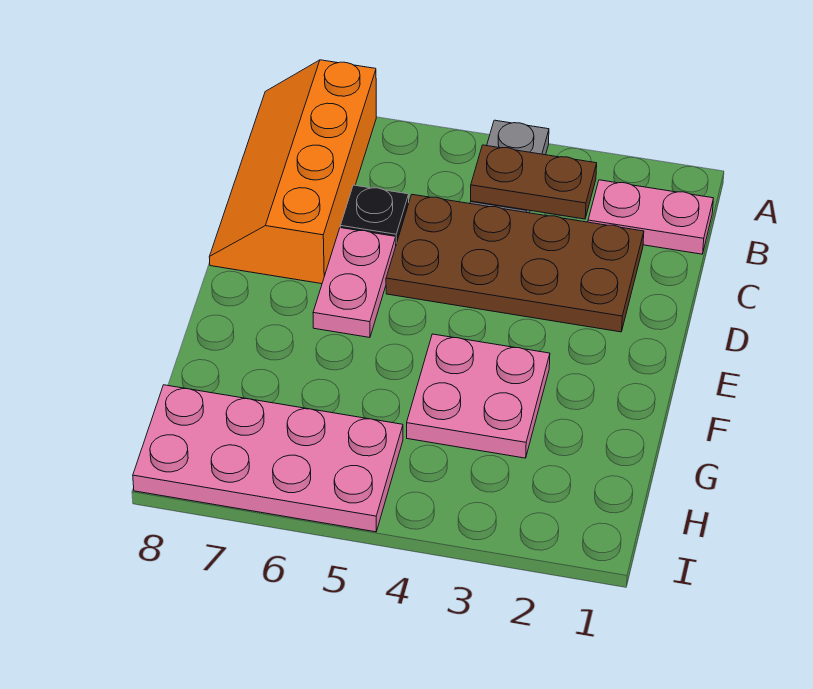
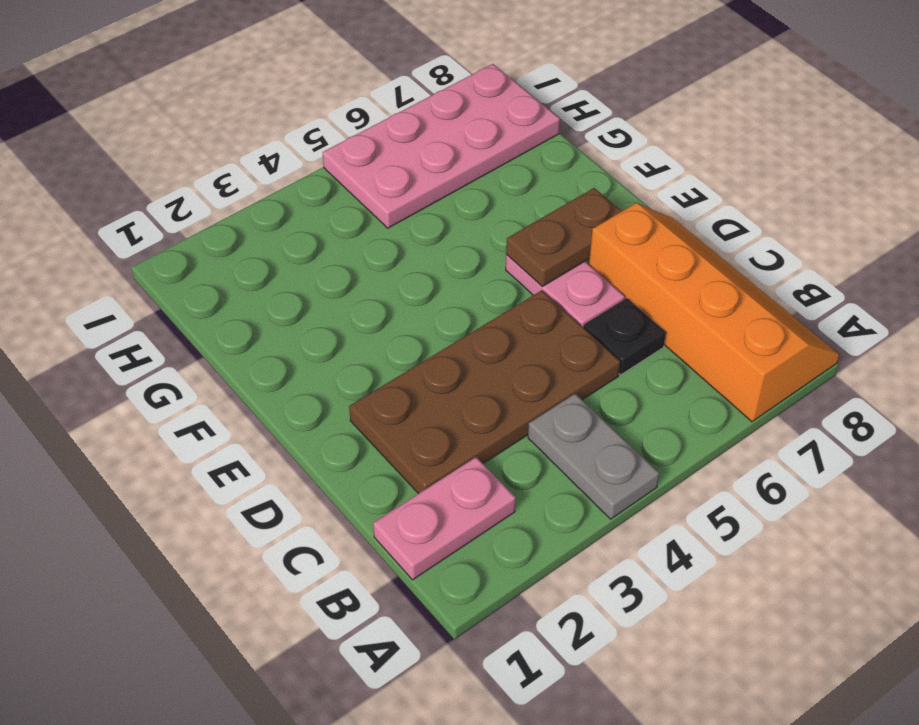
brown plate B3:B4 level 2 -> brown plate E6:E7 level 2
pink plate F3:G4 level 1 -> none

